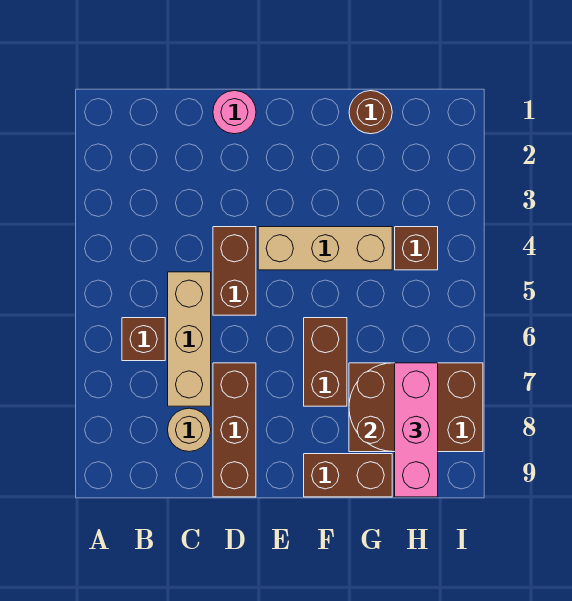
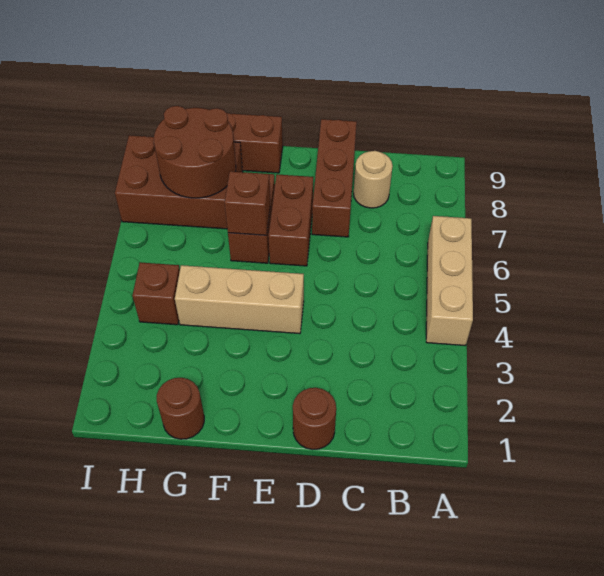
brown brick B6 level 1 -> brown brick F6 level 2
tan brick C5:C7 level 1 -> tan brick A4:A6 level 1
pink round brick D1 level 1 -> brown round brick D1 level 1
brown brick D4:D5 level 1 -> brown brick E6:E7 level 1
pink brick H7:H9 level 3 -> none

